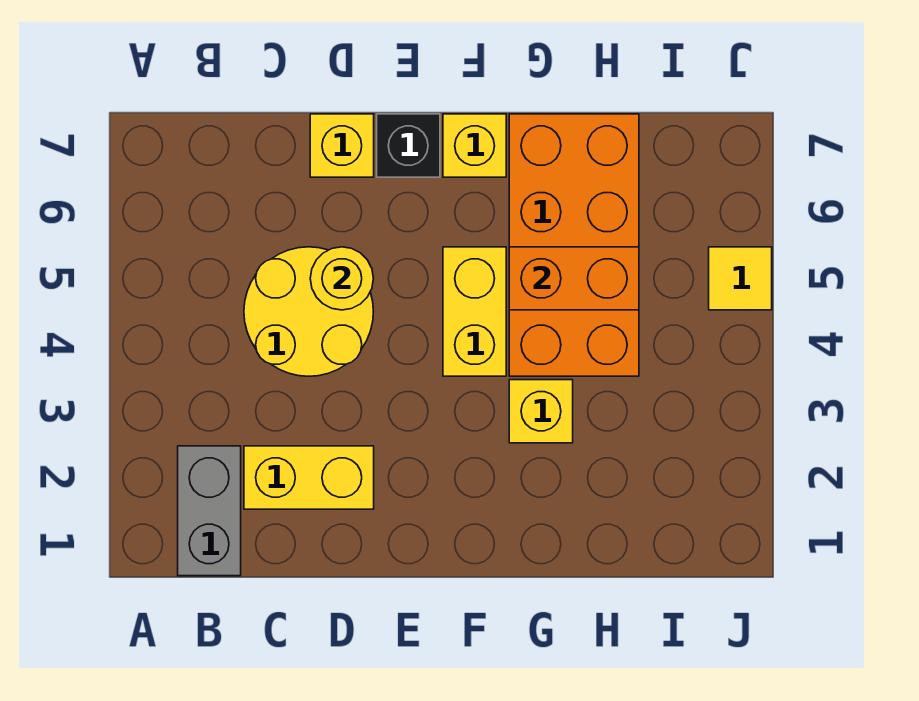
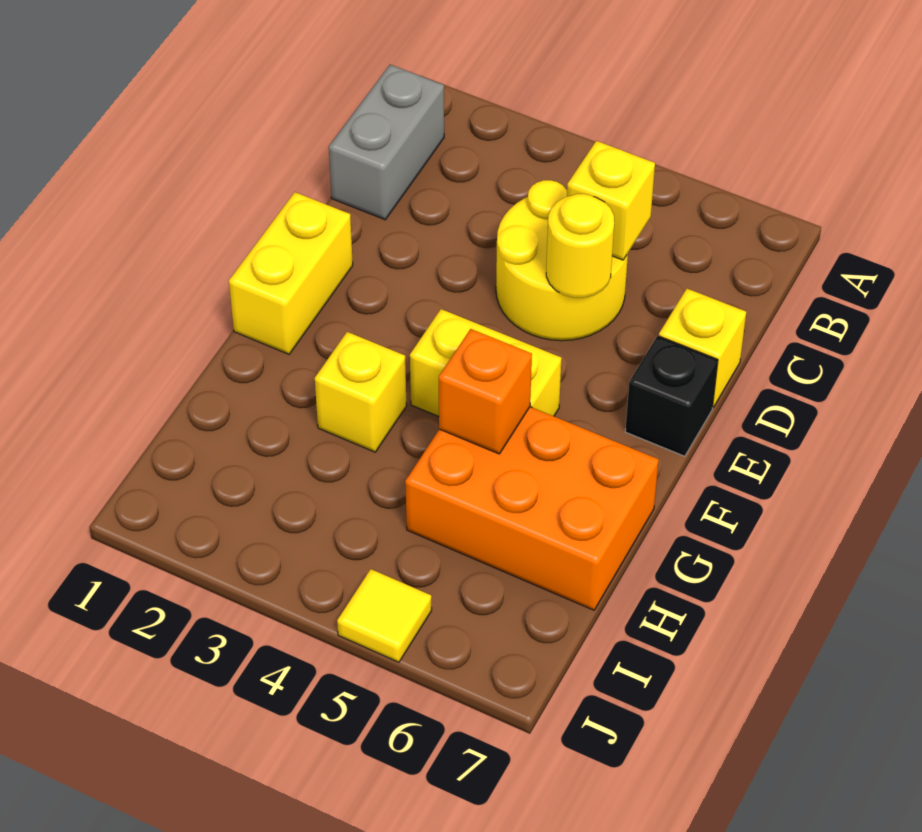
grey brick B1:B2 level 1 -> grey brick B1:C1 level 1
yellow brick C2:D2 level 1 -> yellow brick E1:F1 level 1
yellow brick F7 level 1 -> yellow brick C5 level 2
orange brick G4:H7 level 1 -> orange brick G5:H7 level 1
orange brick G5:H5 level 2 -> orange brick G5 level 2

